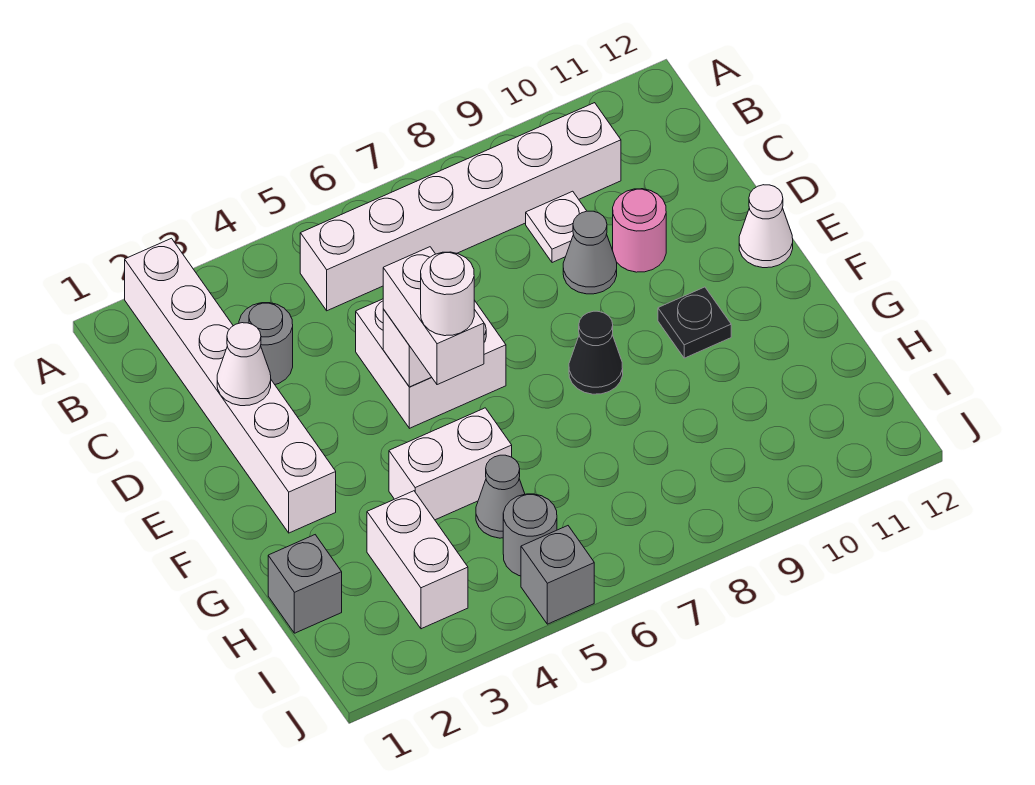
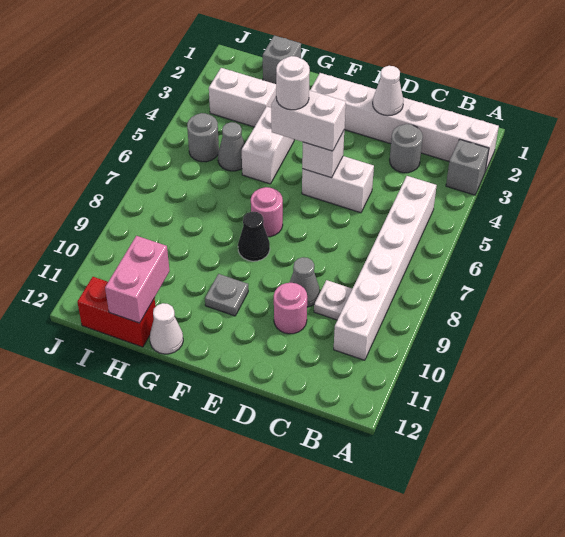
white brick D5:E6 level 1 -> white brick D5:E5 level 1
white cone E12 level 1 -> white cone G12 level 1
none -> pink round brick F7 level 1
black plate F10 level 1 -> grey plate F10 level 1
none -> pink brick H11:H12 level 2
none -> red brick H12:I12 level 1
grey brick J5 level 1 -> grey brick A3 level 1

